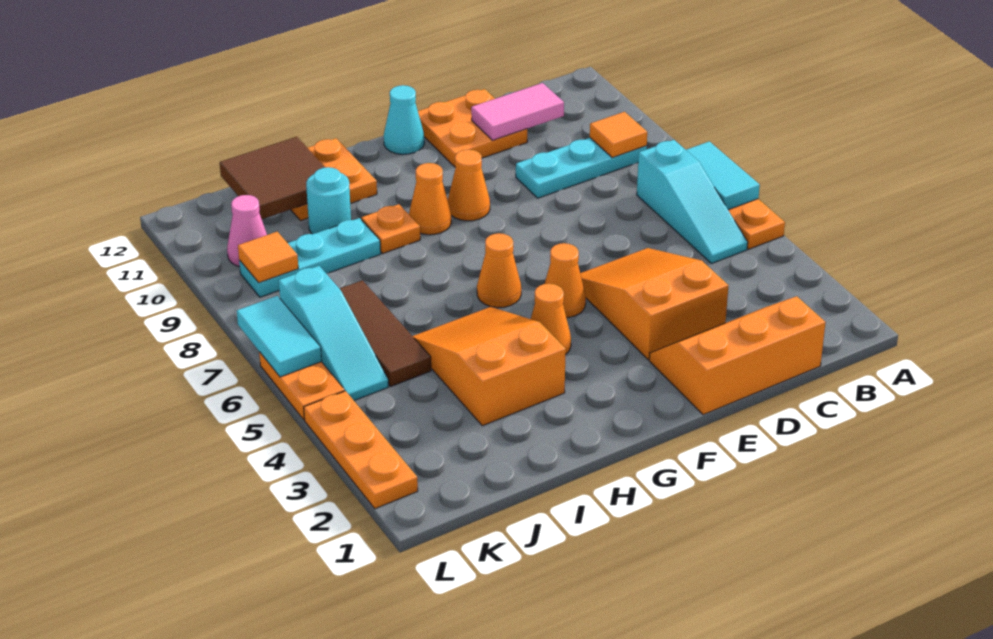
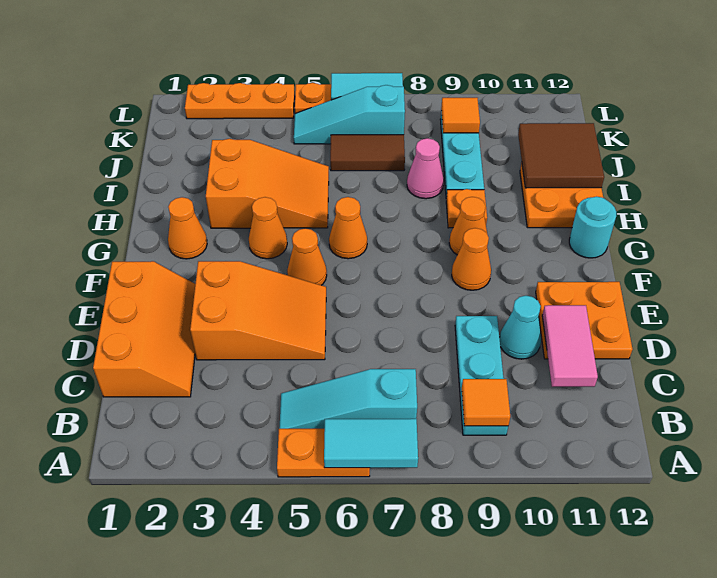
cyan cone F12 level 1 -> cyan cone D10 level 1
none -> orange cone G2 level 1
cyan round brick I10 level 1 -> cyan round brick G12 level 1
brown tile J5:J7 level 1 -> brown tile J6:J7 level 1
pink cone K10 level 1 -> pink cone I8 level 1

